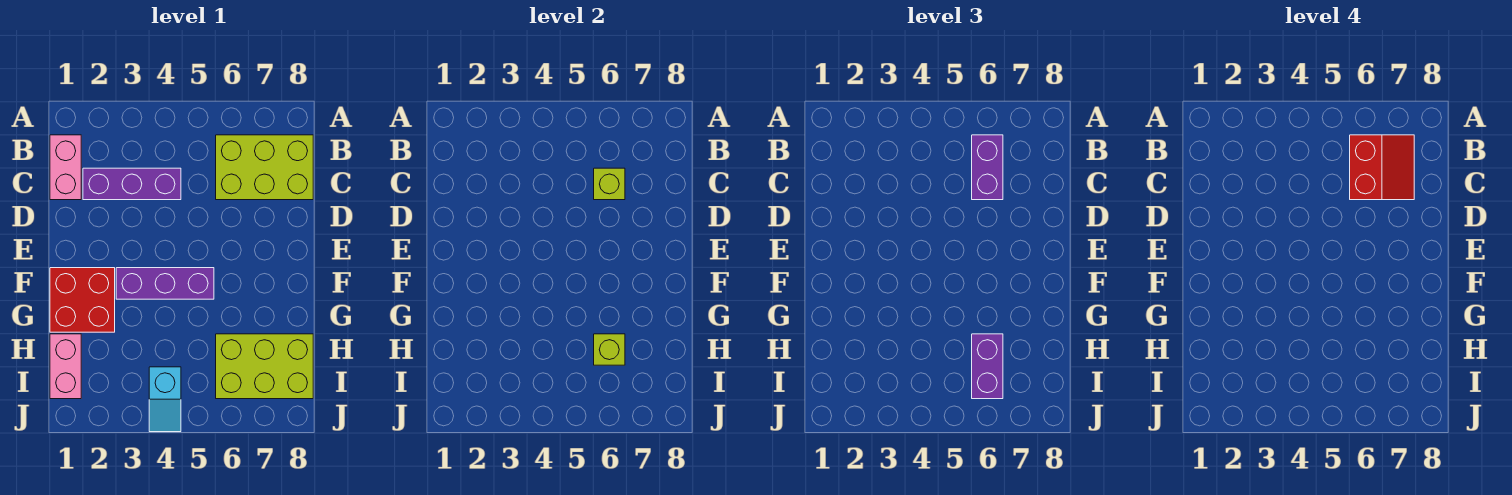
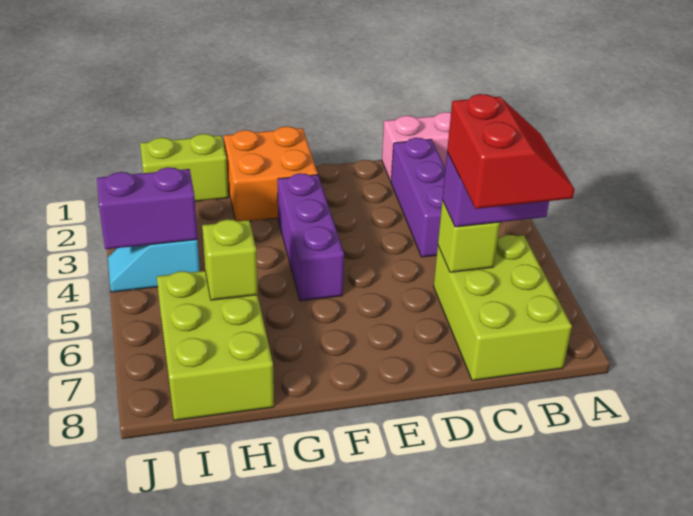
red slope B6:C7 level 4 top 6 -> red slope B6:C7 level 4 top C
red brick F1:G2 level 1 -> orange brick F1:G2 level 1
pink brick H1:I1 level 1 -> lime brick H1:I1 level 1
purple brick H6:I6 level 3 -> purple brick I4:J4 level 2

